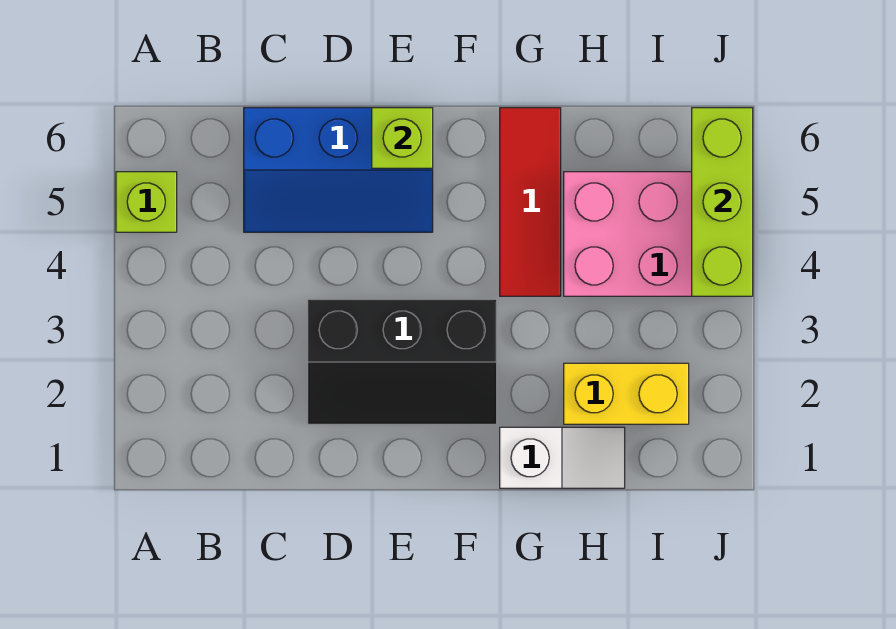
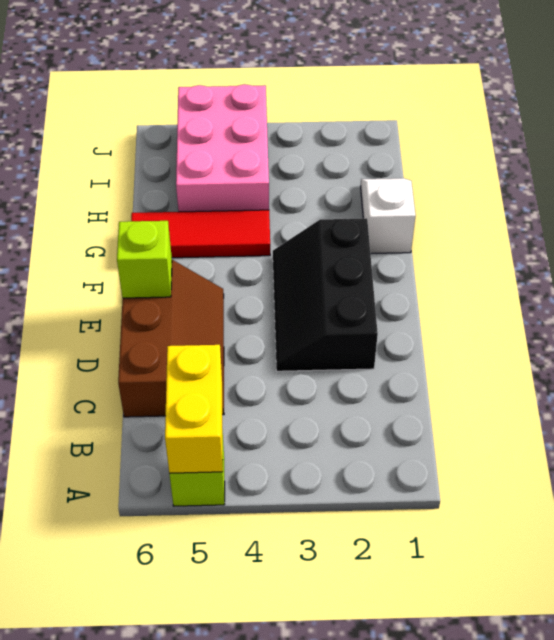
blue slope C5:E6 level 1 top 6 -> brown slope C5:E6 level 1 top 6
black slope D2:F3 level 1 top 3 -> black slope D2:F3 level 1 top 2
yellow brick H2:I2 level 1 -> yellow brick A5:B5 level 2
lime brick J4:J6 level 2 -> none

